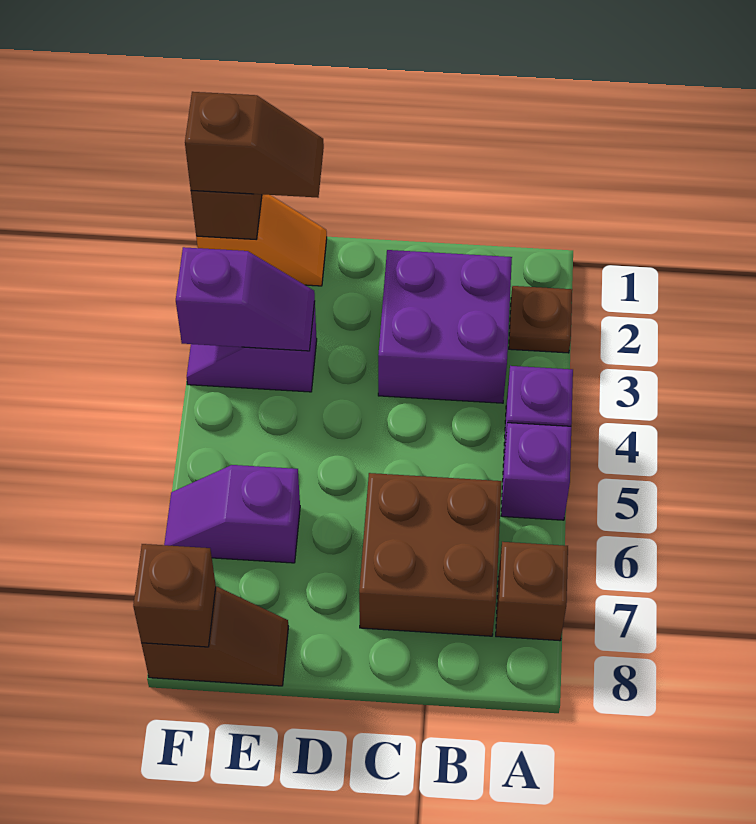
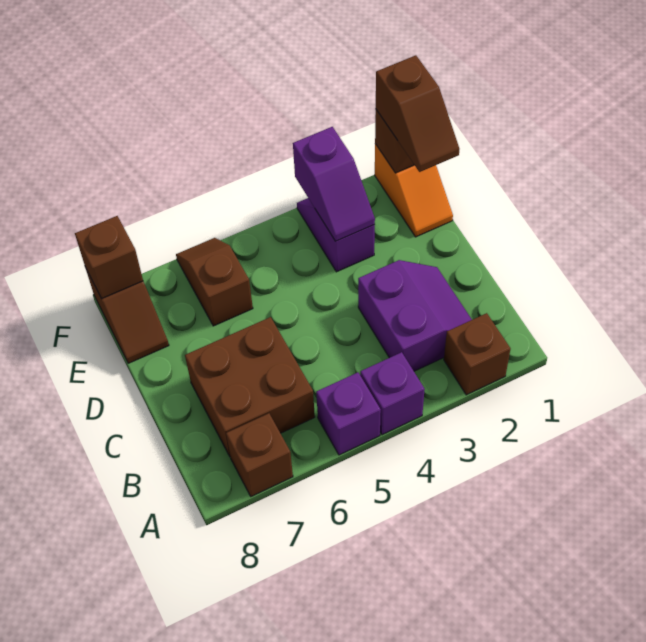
brown plate A2 level 1 -> brown brick A2 level 1
purple brick B2:C3 level 1 -> purple slope B2:C3 level 1 top 3
purple slope E6:F6 level 1 top E -> brown slope E6:F6 level 1 top E

